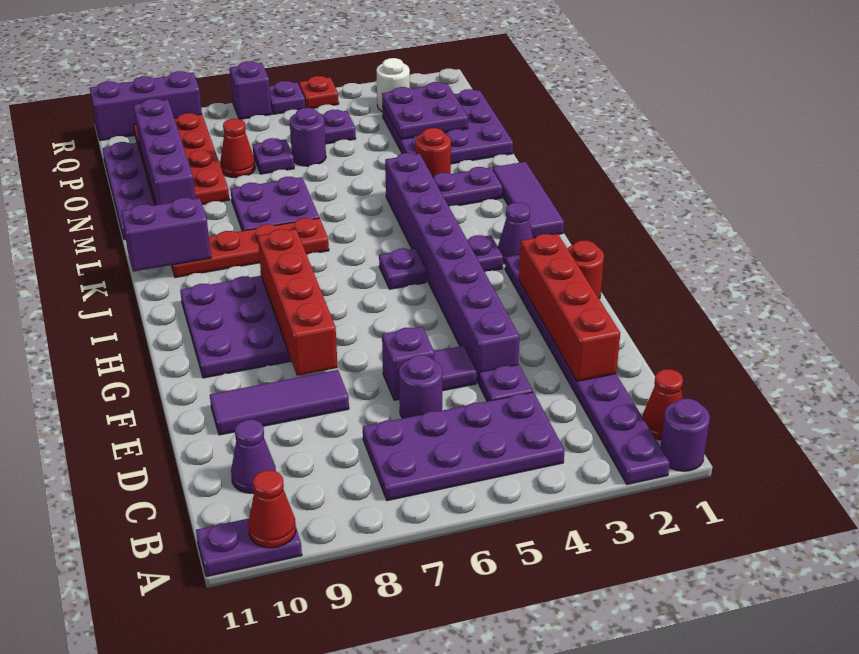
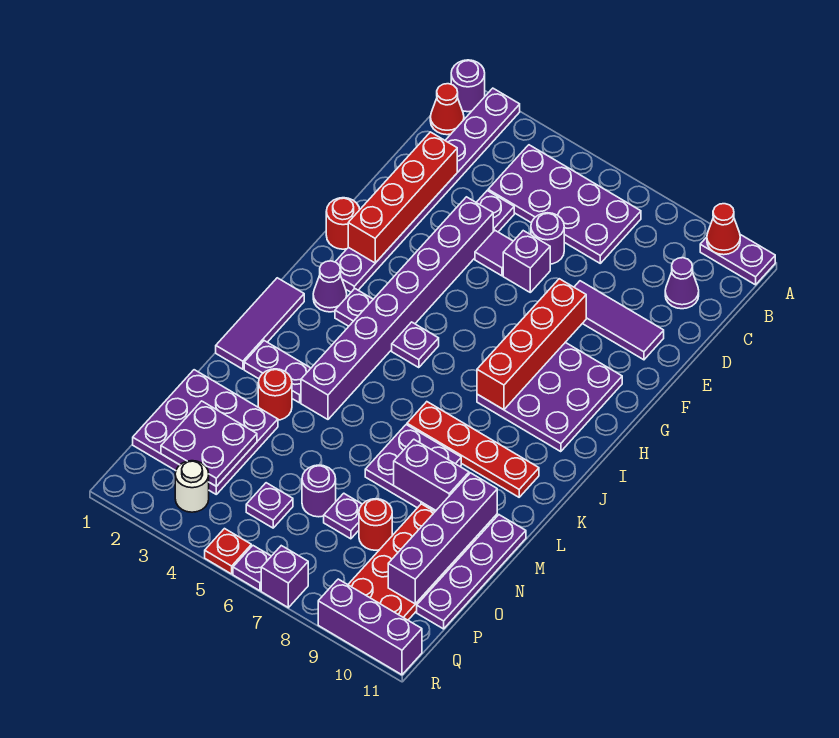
purple brick K10:K11 level 2 -> purple brick M8:M9 level 2
red cone O8 level 1 -> red round brick O8 level 1

